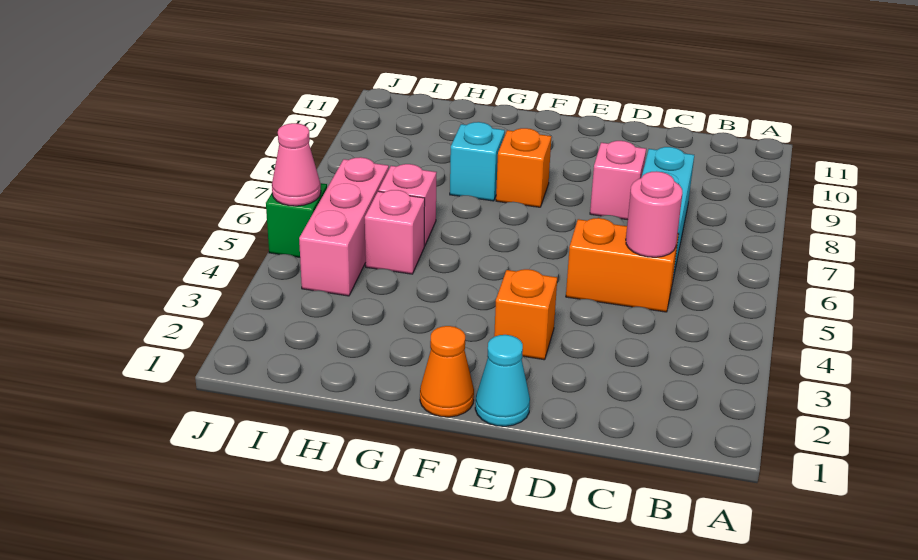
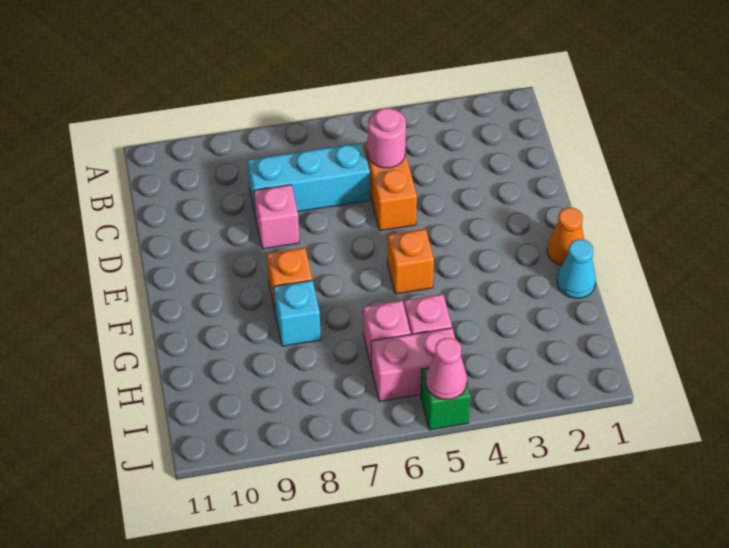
cyan cone E1 level 1 -> cyan cone G1 level 1
orange brick E3 level 1 -> orange brick F5 level 1
pink brick I4:I6 level 1 -> pink brick I5:I6 level 1

